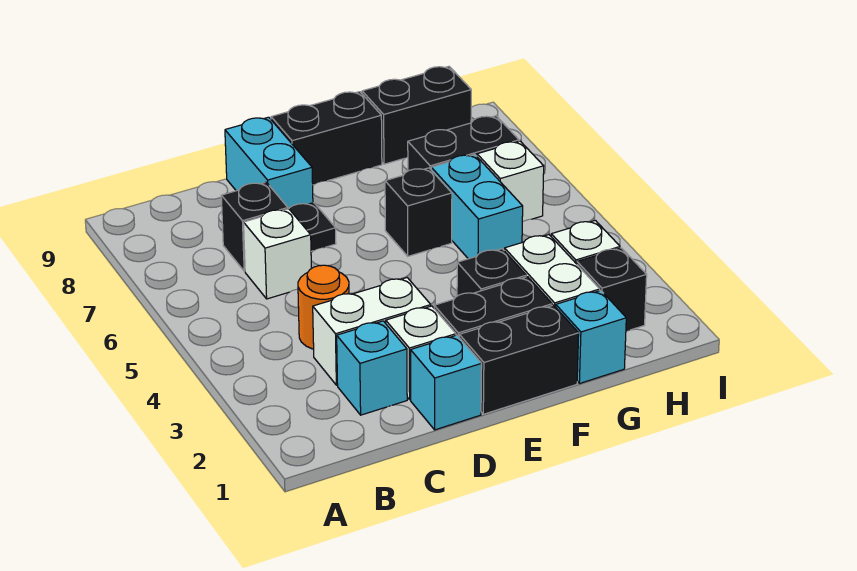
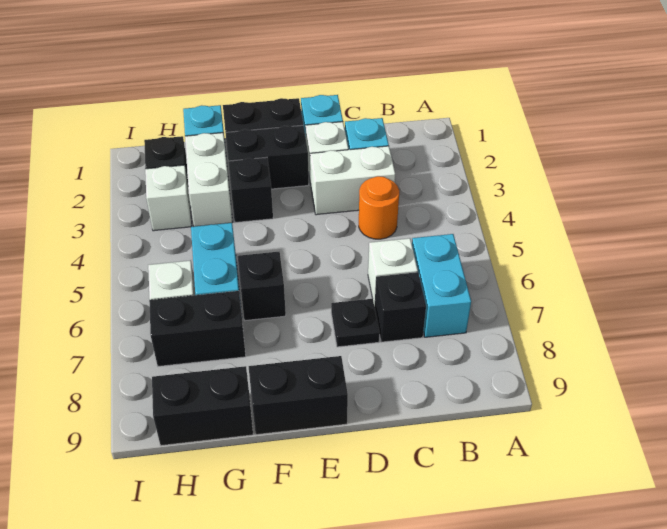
cyan brick D8:D9 level 1 -> cyan brick B6:B7 level 1

